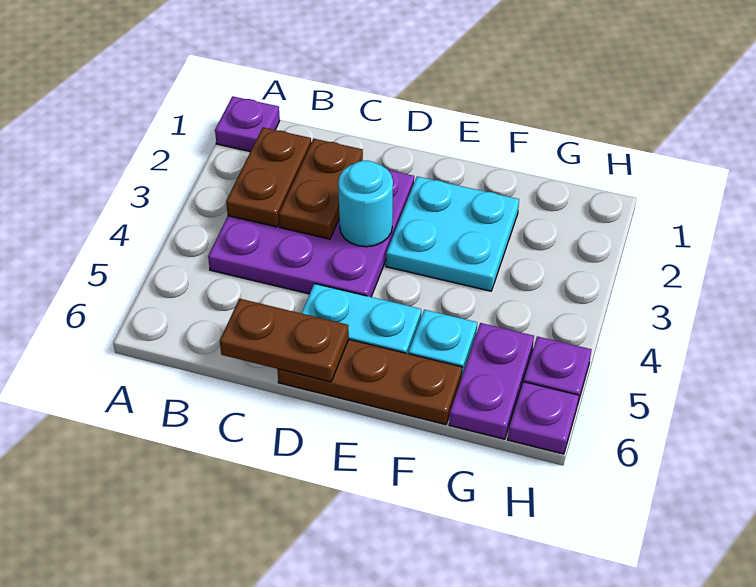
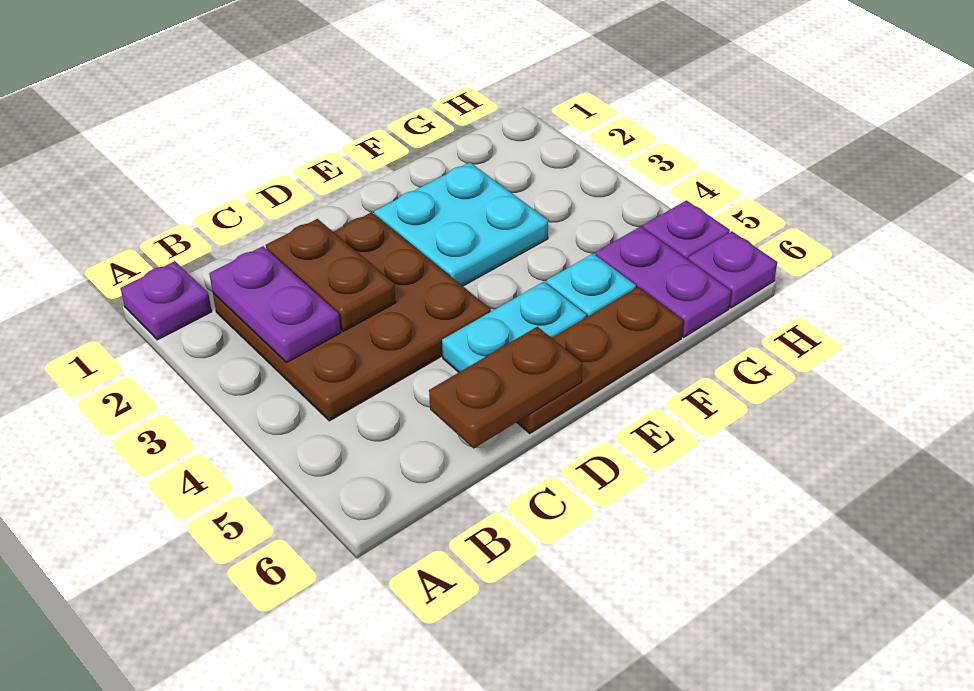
purple plate B2:D4 level 1 -> brown plate B2:D4 level 1
brown plate B2:B3 level 2 -> purple plate B2:B3 level 2
cyan round brick D3 level 2 -> none

